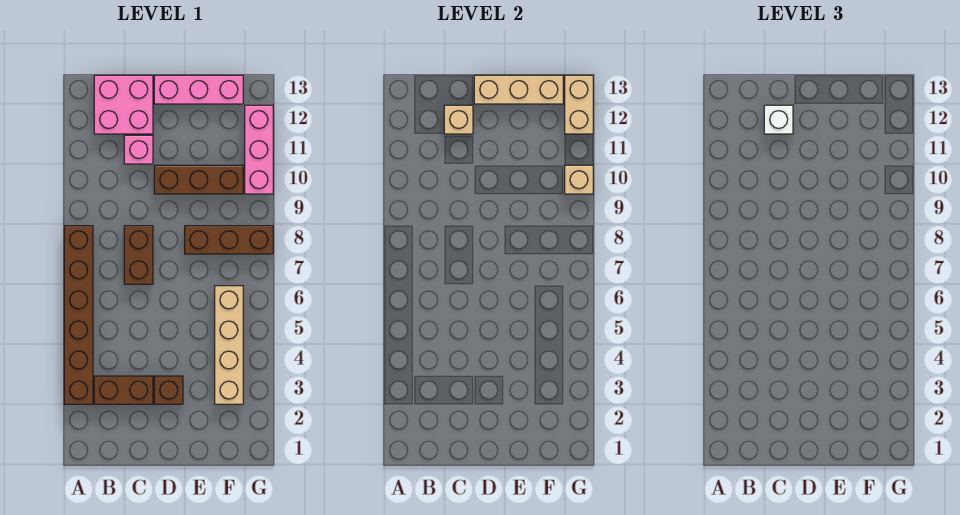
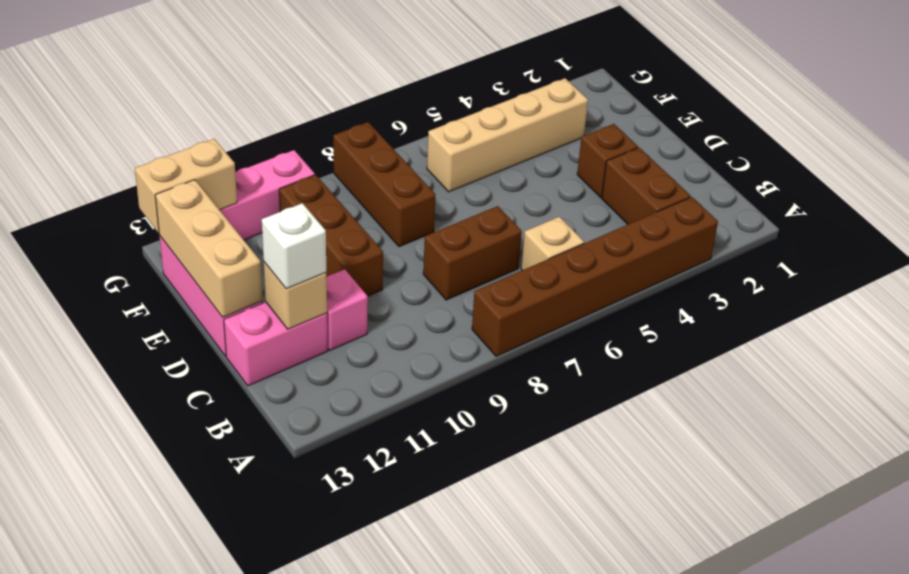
pink brick B12:C13 level 1 -> pink brick C12:C13 level 1
tan brick G10 level 2 -> tan brick B6 level 1

